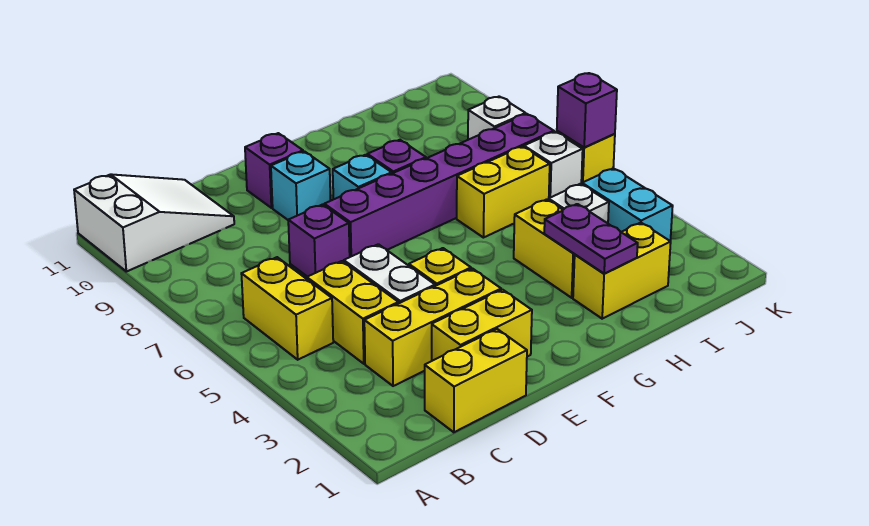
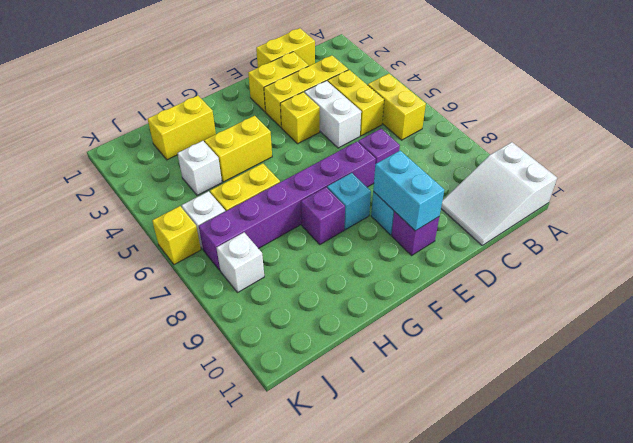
purple plate H2:H3 level 2 -> none
yellow brick H3:H4 level 1 -> yellow brick G4:H4 level 1
cyan brick J3:J4 level 1 -> cyan brick E9:E10 level 2
purple brick K6 level 2 -> none

